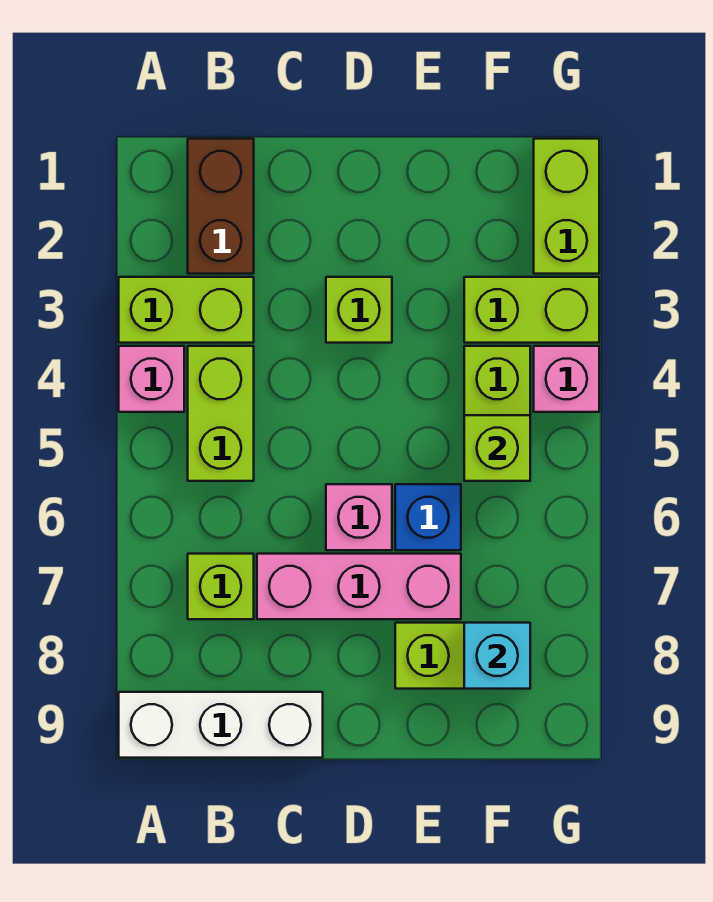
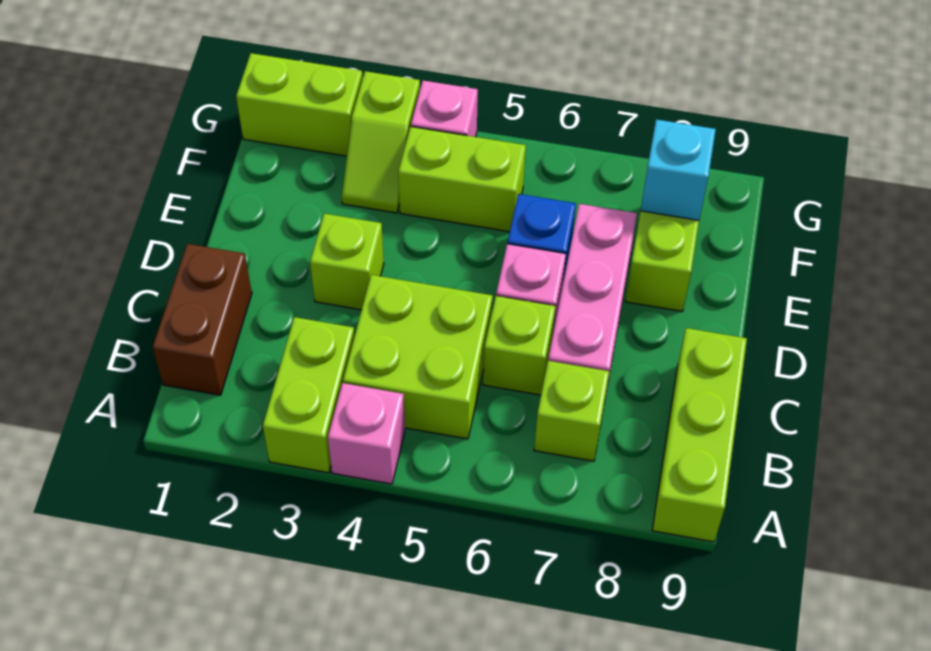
white brick A9:C9 level 1 -> lime brick A9:C9 level 1
brown brick B1:B2 level 1 -> brown brick B1:C1 level 1
lime brick B4:B5 level 1 -> lime brick B4:C5 level 1
lime brick F3:G3 level 1 -> lime slope F3:G3 level 1 top G
lime brick F5 level 2 -> lime brick C6 level 1

